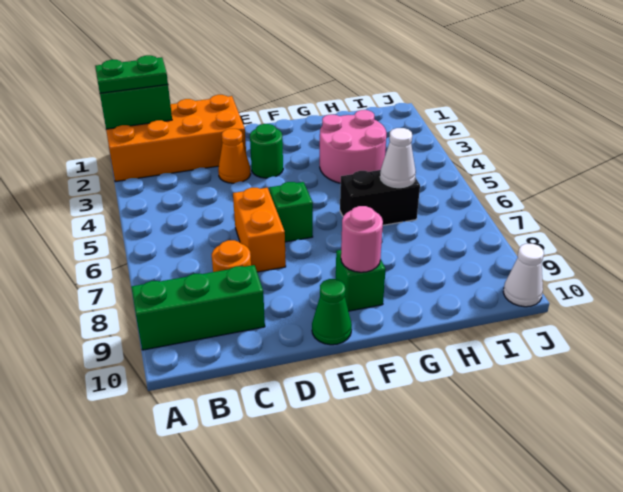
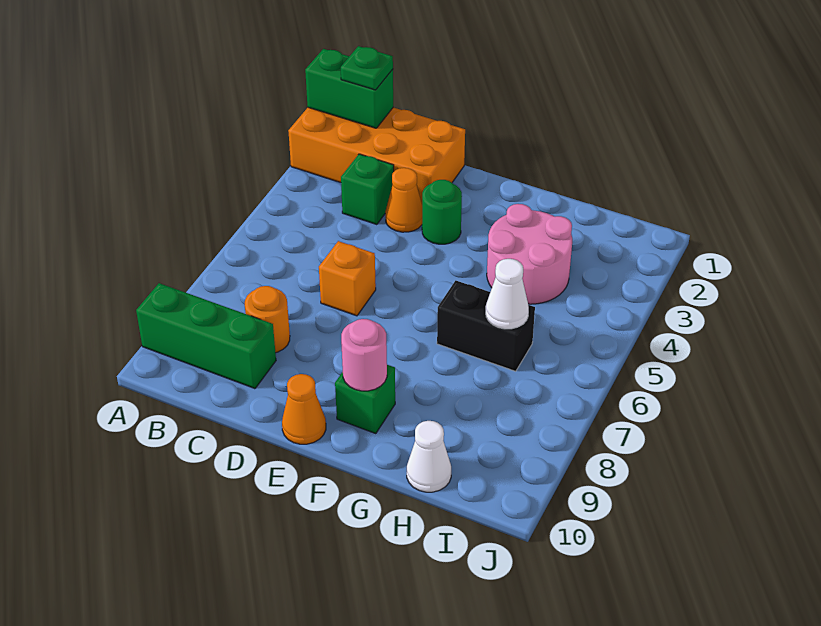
green plate A1:B1 level 3 -> green plate B1 level 3
orange brick D6:D7 level 1 -> orange brick D6 level 1
green brick E6 level 1 -> green brick C3 level 1
green cone E10 level 1 -> orange cone E10 level 1
white cone J10 level 1 -> white cone H10 level 1

